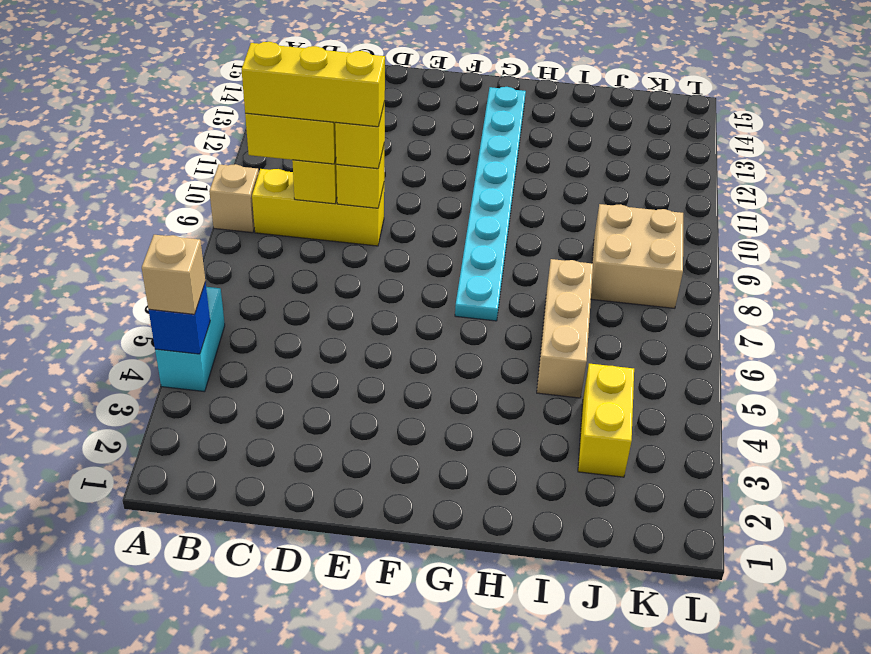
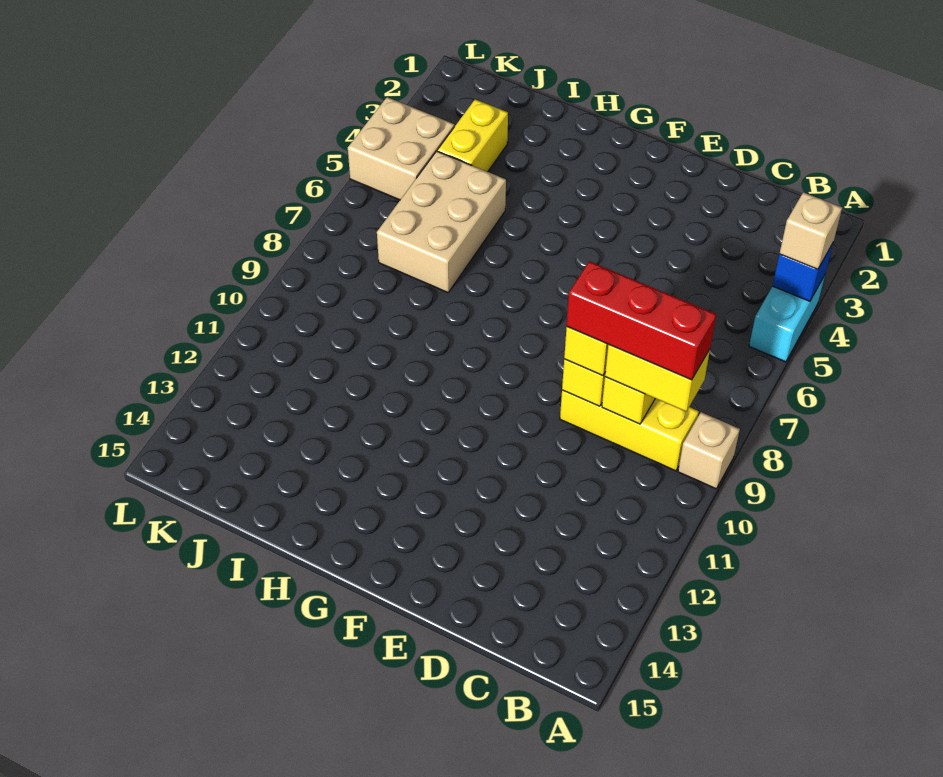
yellow brick B9:D9 level 4 -> red brick B9:D9 level 4
cyan plate G7:G14 level 1 -> none
tan brick I5:I7 level 1 -> tan brick I5:J7 level 1
tan brick J8:K9 level 1 -> tan brick K4:L5 level 1

